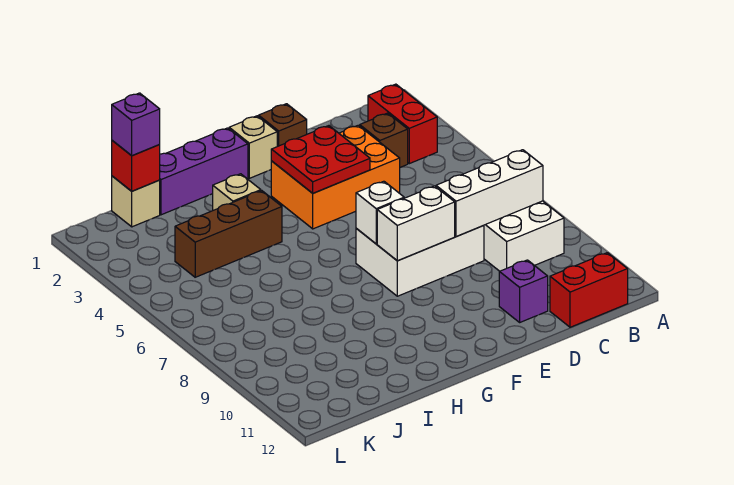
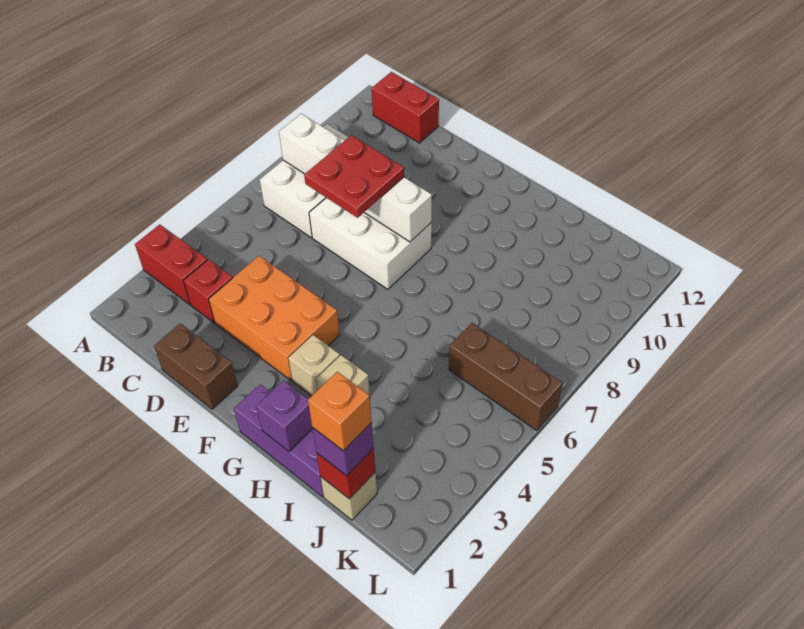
red brick B2:B3 level 1 -> red brick A3:B3 level 1
brown brick C3 level 1 -> red brick C3 level 1
purple brick D11 level 1 -> purple brick H1 level 2
brown brick E1 level 1 -> brown brick D1:E1 level 1
red plate E3:F4 level 2 -> red plate D7:E8 level 3
tan brick F1 level 1 -> tan brick G3 level 1
white brick F7 level 2 -> none
brown brick H4:J4 level 1 -> brown brick J6:L6 level 1
none -> orange brick J1 level 4

